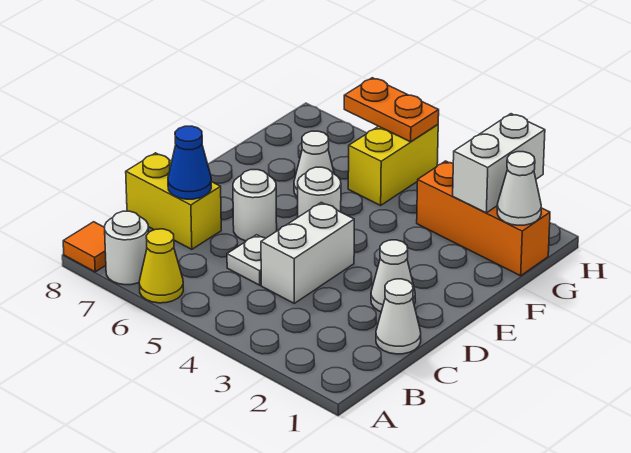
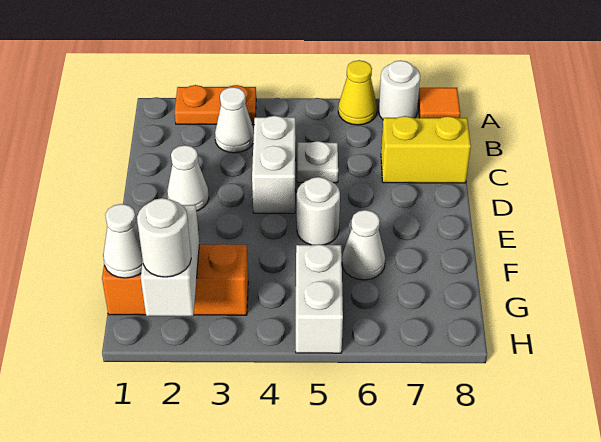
white cone C1 level 1 -> white cone B3 level 1
blue cone C7 level 2 -> none
white round brick D6 level 1 -> white round brick H2 level 3
yellow brick G5:H5 level 1 -> white brick G5:H5 level 1
orange plate H5:H6 level 2 -> orange plate A2:A3 level 1

